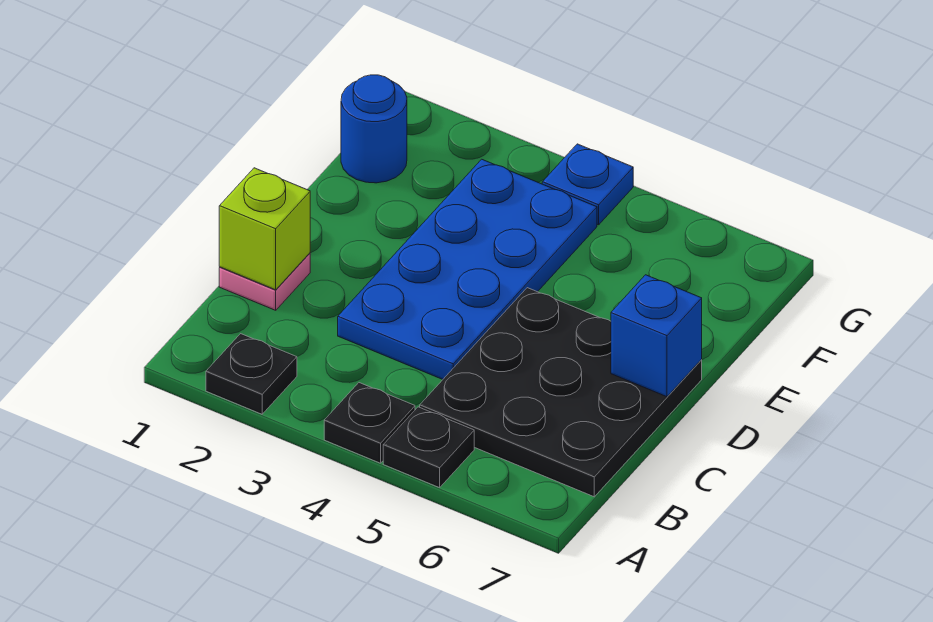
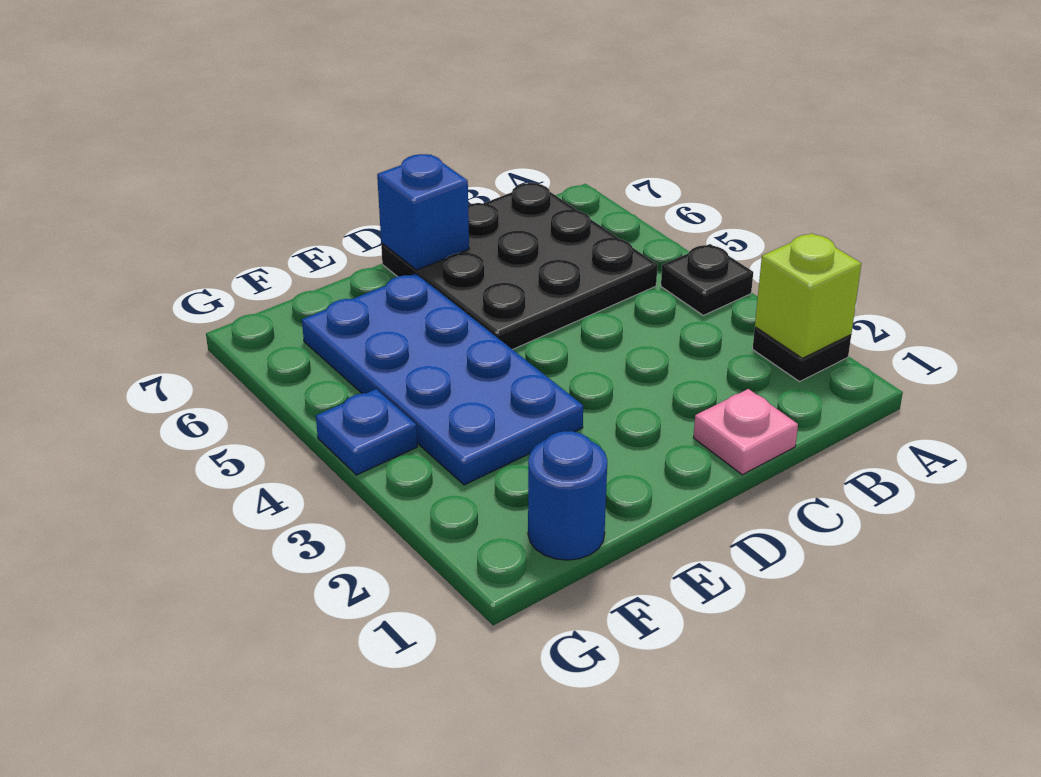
black plate A5 level 1 -> none
lime brick C1 level 2 -> lime brick A2 level 2
blue plate C3:F4 level 1 -> blue plate E3:F6 level 1

